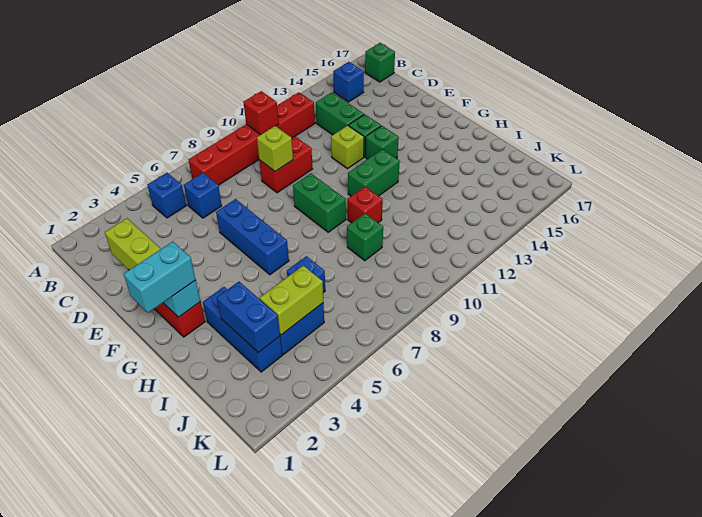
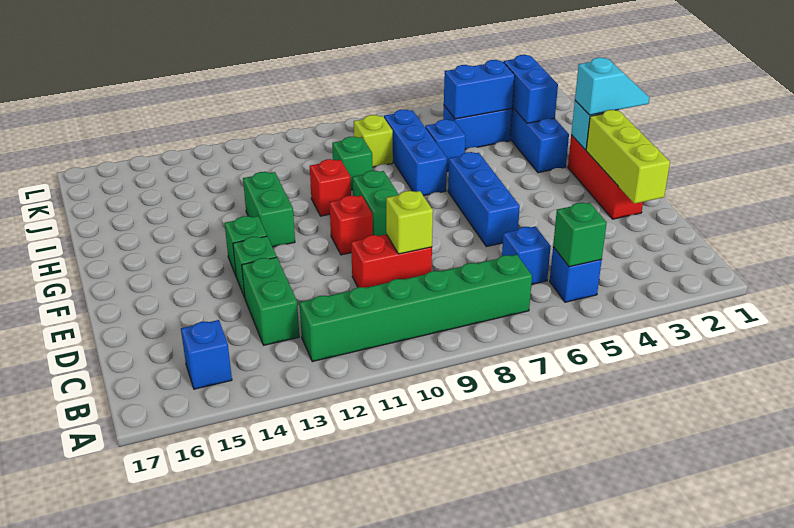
red brick B7:B12 level 1 -> green brick B7:B12 level 1
red brick B10 level 2 -> red brick F10 level 1
green brick B17 level 1 -> green brick B5 level 2
lime brick E12 level 1 -> lime brick J8 level 1
cyan brick G1:G2 level 3 -> cyan slope G1:G2 level 3 top 2
green brick G11:G12 level 1 -> green brick G12:H12 level 1
none -> blue brick H7:J7 level 1
lime brick J4:J5 level 2 -> blue brick J4:J5 level 2

